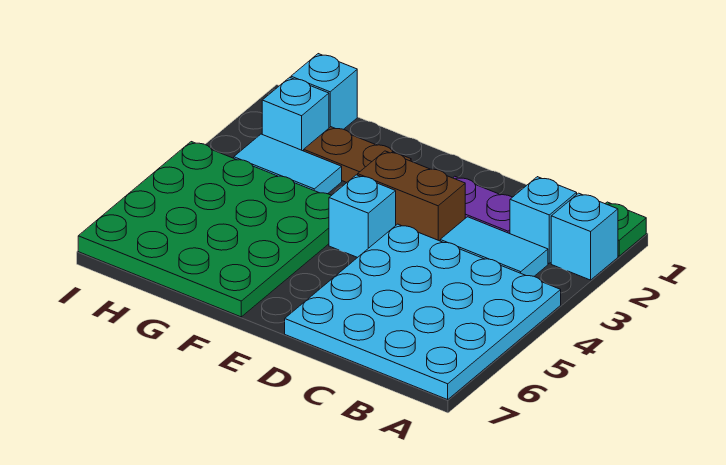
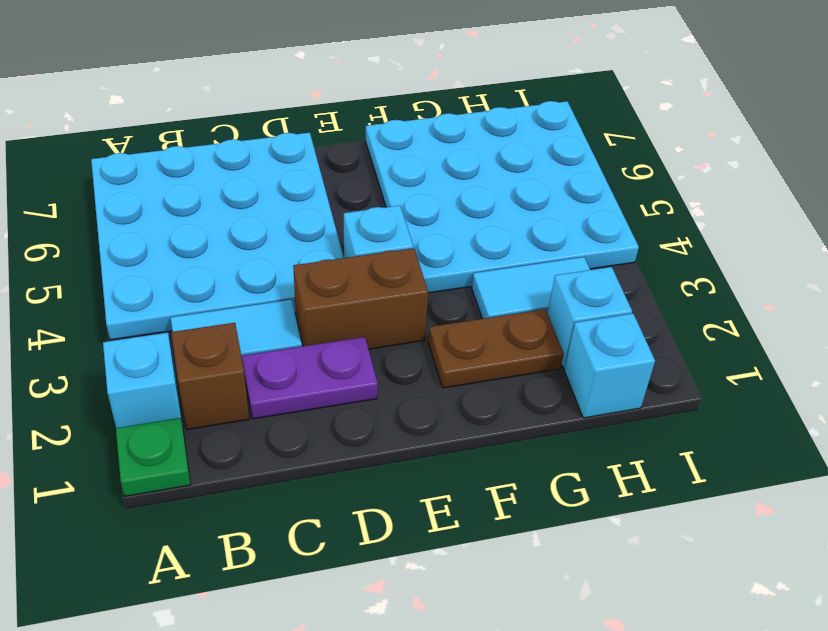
cyan brick B2 level 1 -> brown brick B2 level 1
green plate F4:I7 level 1 -> cyan plate F4:I7 level 1

